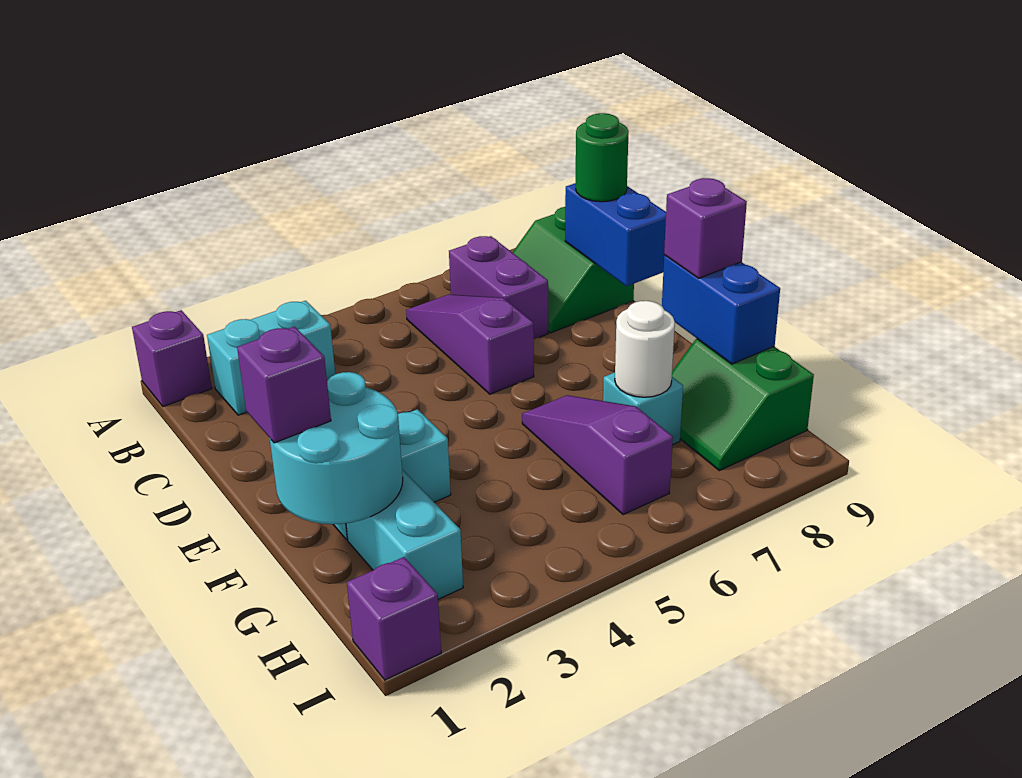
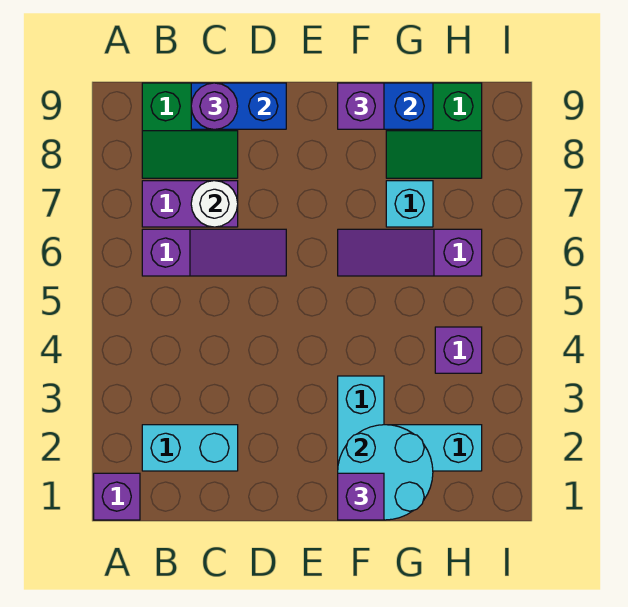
cyan brick B2:B3 level 1 -> cyan brick B2:C2 level 1
purple slope B6:D6 level 1 top D -> purple slope B6:D6 level 1 top B
green round brick C9 level 3 -> purple round brick C9 level 3
white round brick G7 level 2 -> white round brick C7 level 2
purple brick I1 level 1 -> purple brick H4 level 1

